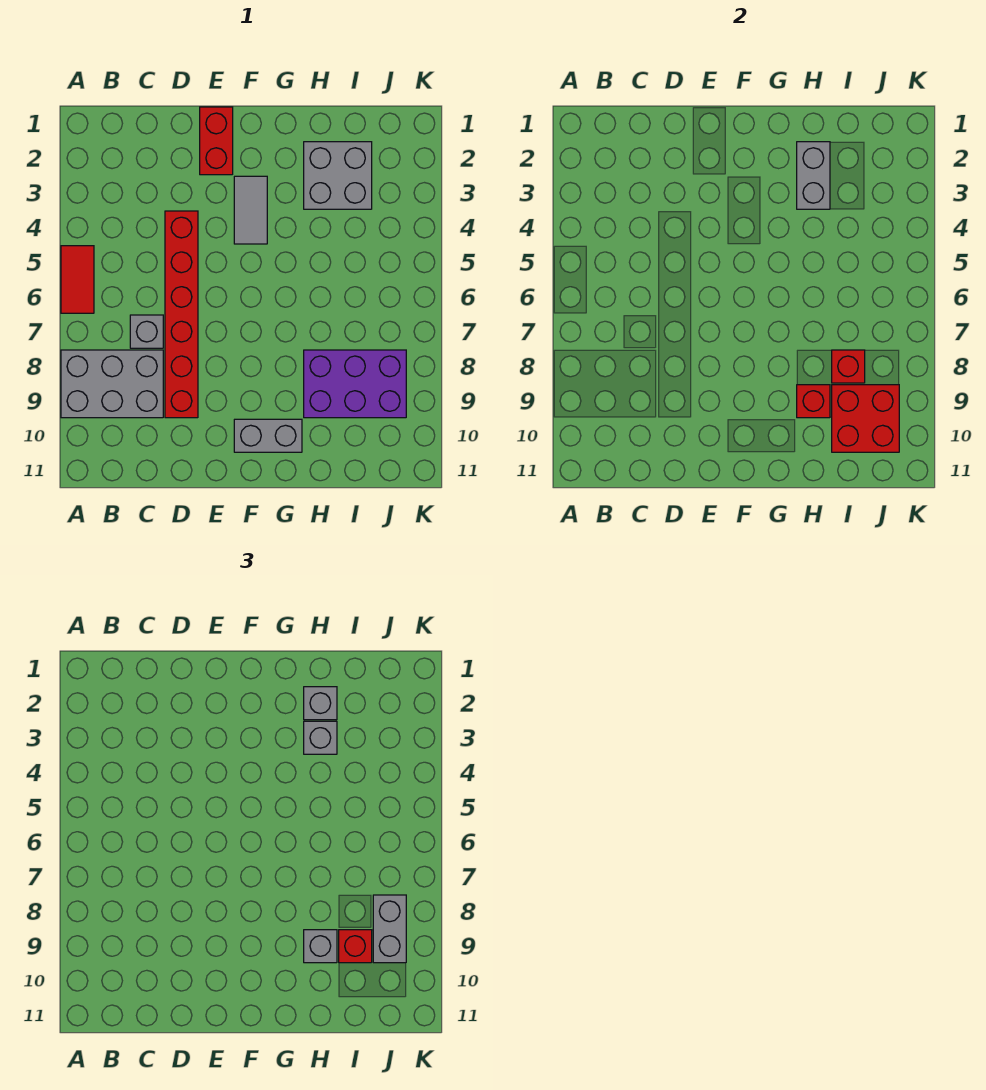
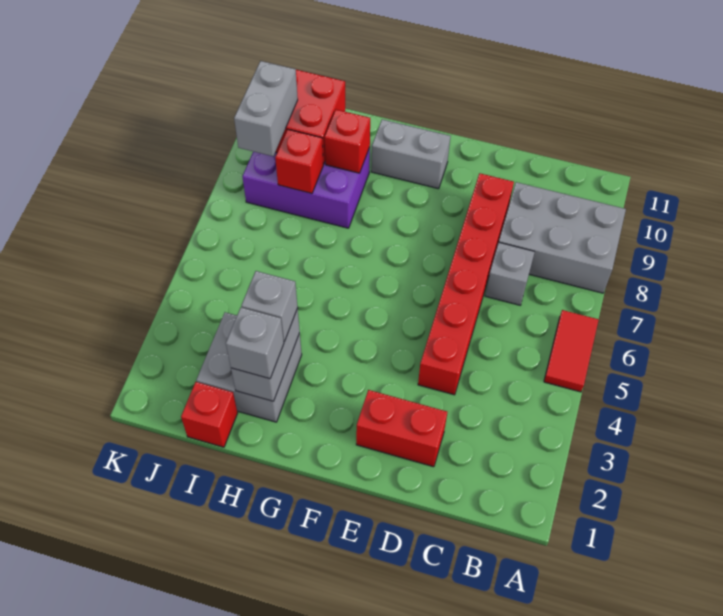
red brick E1:E2 level 1 -> red brick D2:E2 level 1
grey tile F3:F4 level 1 -> none
grey brick H9 level 3 -> none
red brick I9 level 3 -> red brick I1 level 1

